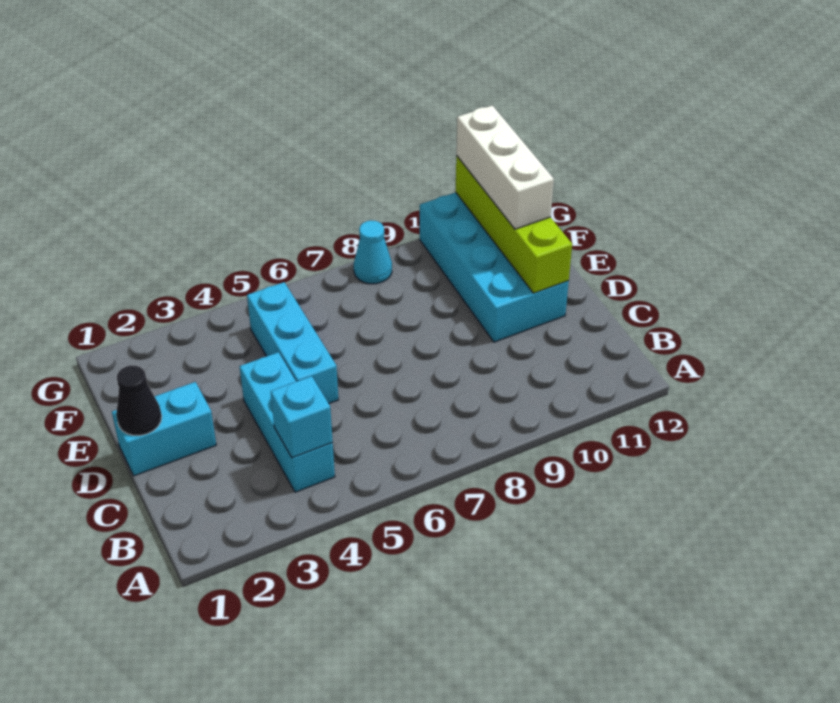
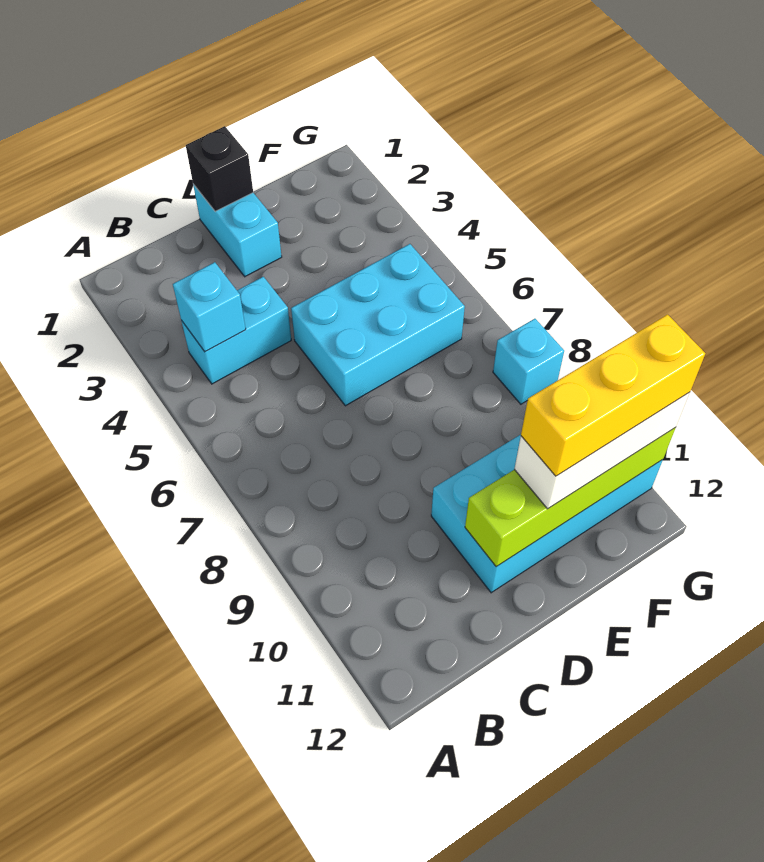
cyan brick B4:D4 level 1 -> cyan brick B4:C4 level 1
black cone D1 level 2 -> black brick D1 level 2
cyan brick D5:F5 level 1 -> cyan brick D5:F6 level 1
none -> yellow brick E11:G11 level 4
cyan cone G8 level 1 -> cyan brick G8 level 1

